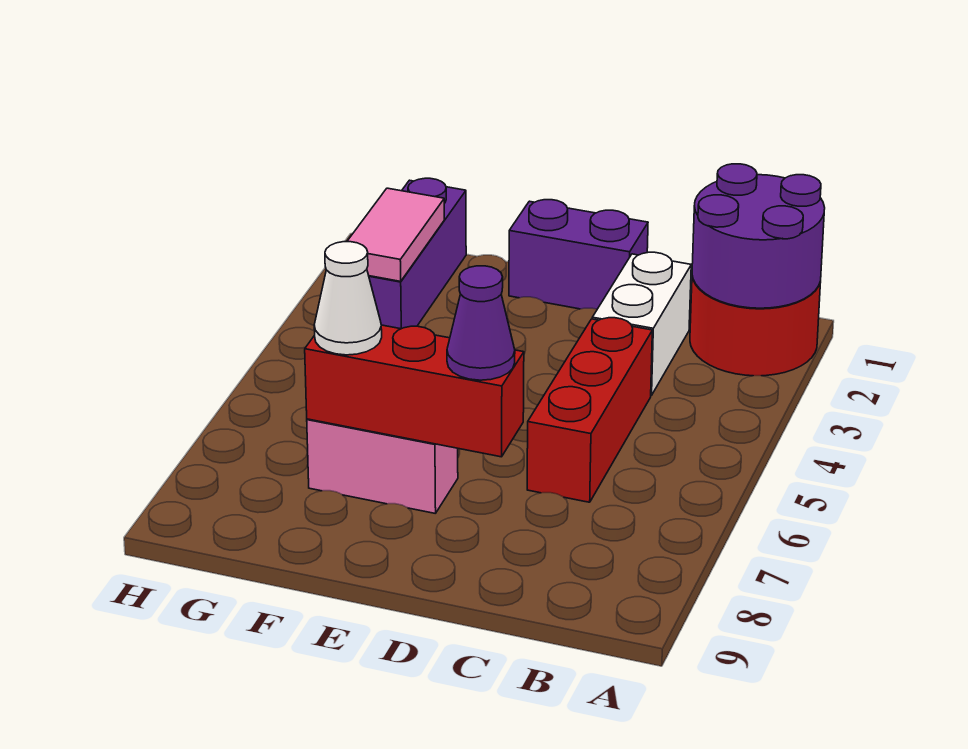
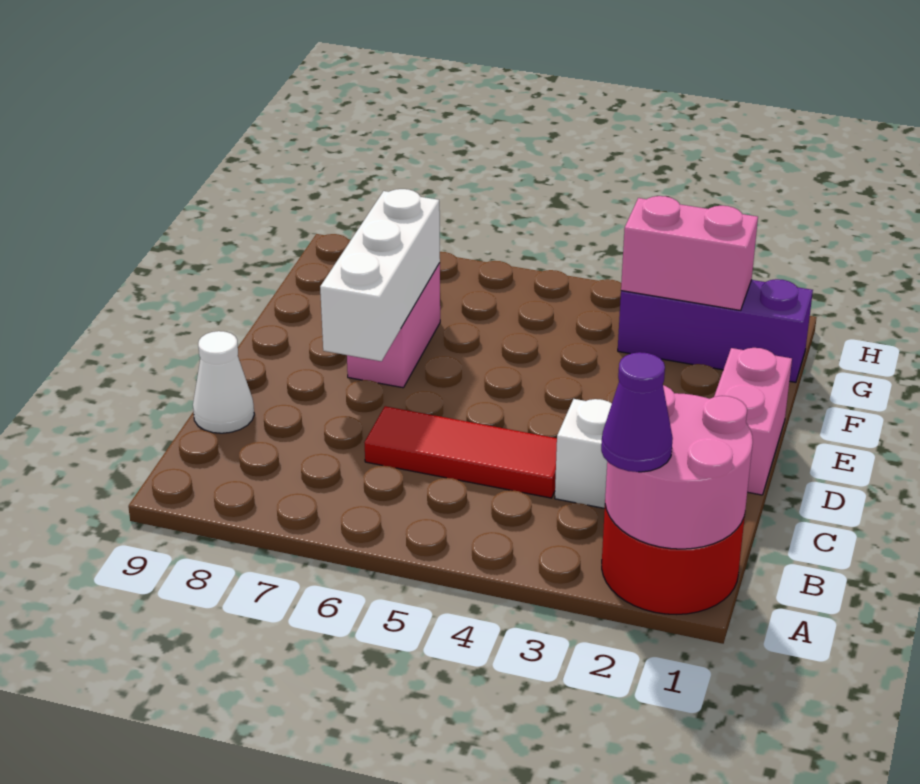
purple round brick A1:B2 level 2 -> pink round brick A1:B2 level 2
red brick C4:C6 level 1 -> red tile C4:C6 level 1
purple brick D1:E1 level 1 -> pink brick D1:E1 level 1
red brick D7:F7 level 2 -> white brick D7:F7 level 2
purple cone D7 level 3 -> purple cone A2 level 3
white cone F7 level 3 -> white cone C9 level 1
pink tile G2:G3 level 2 -> pink brick G2:G3 level 2

